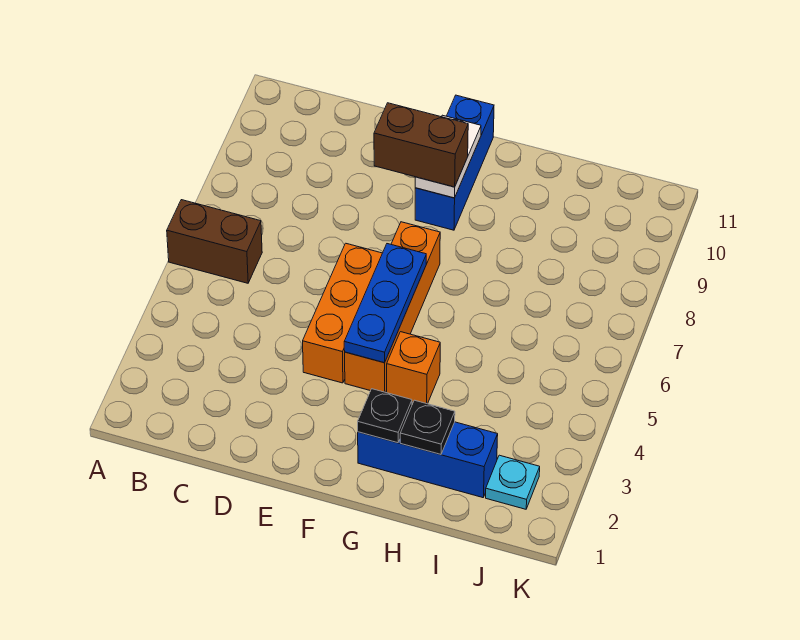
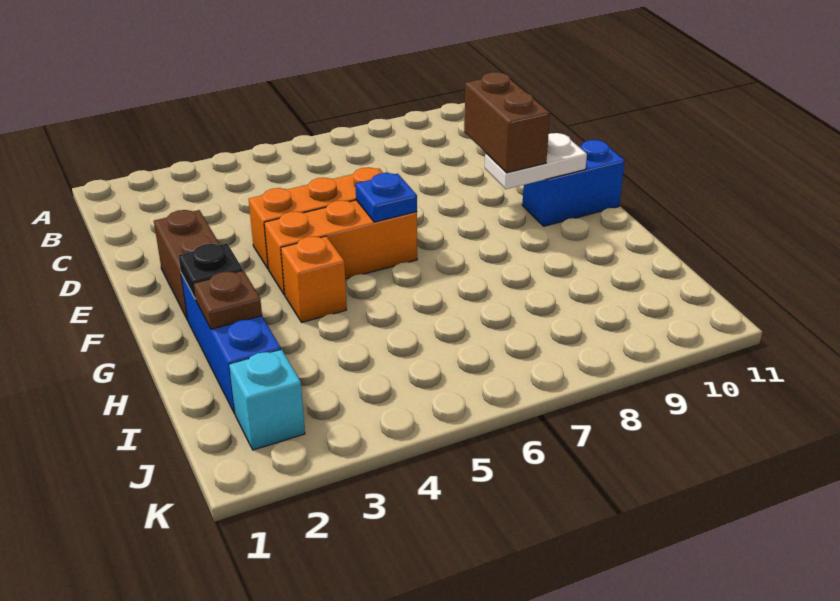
brown brick A6:B6 level 1 -> brown brick E2:F2 level 1
orange brick F4:F7 level 1 -> orange brick F4:F6 level 1
blue plate F4:F6 level 2 -> blue plate F6 level 2
blue brick F9:F11 level 1 -> blue brick F10:F11 level 1
black plate H2 level 2 -> brown plate H2 level 2
cyan plate J2 level 1 -> cyan brick J2 level 1

